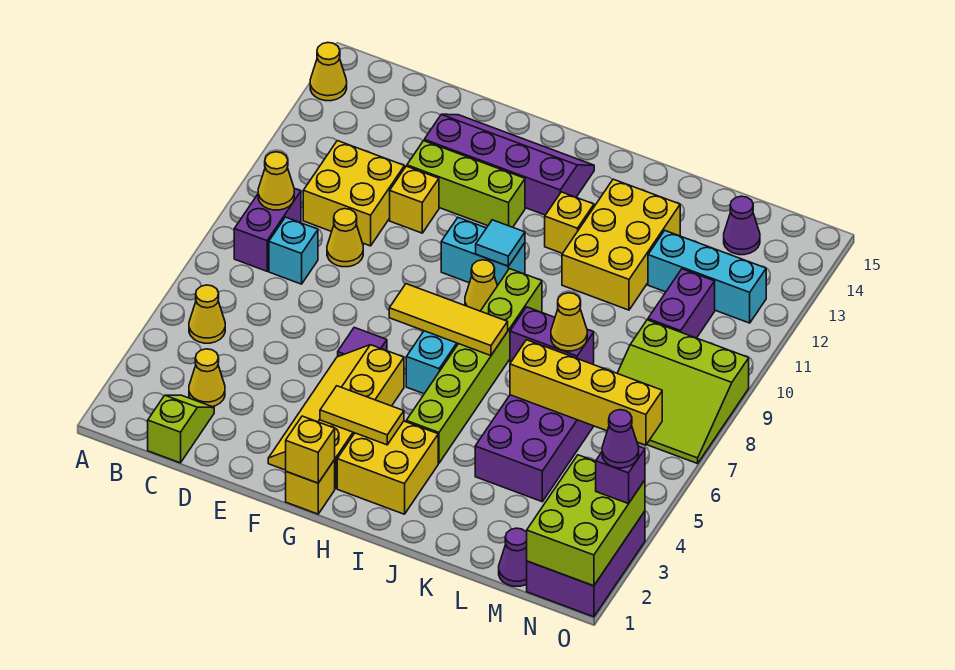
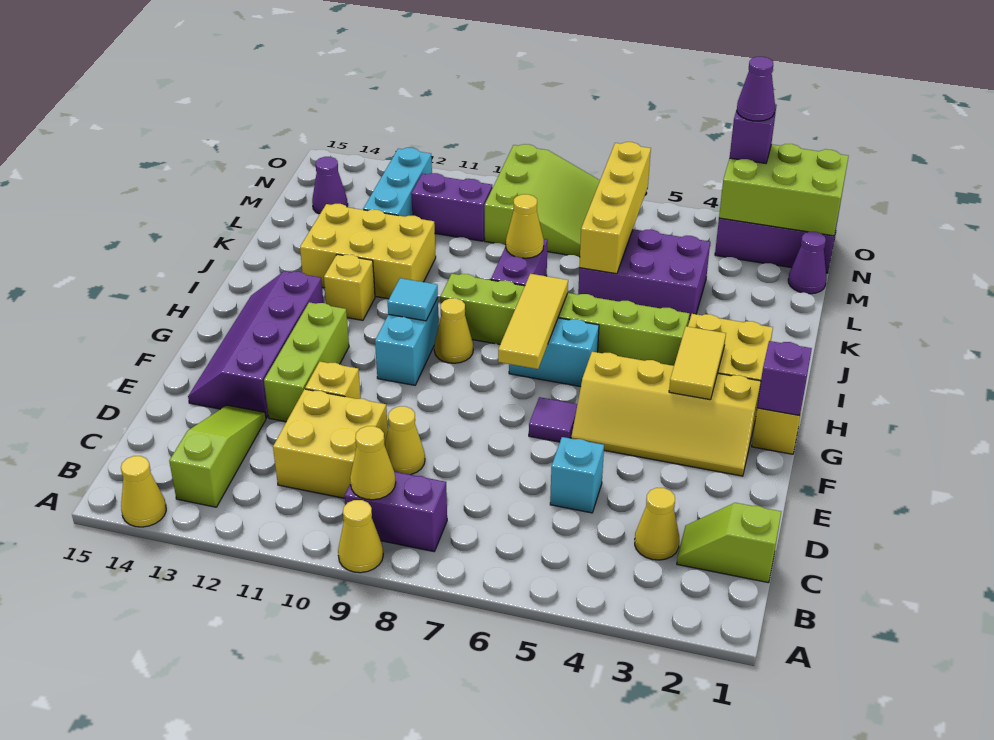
yellow cone B5 level 1 -> yellow cone A9 level 1
none -> lime slope B13:D13 level 1 top B
cyan brick C8 level 1 -> cyan brick D5 level 1
yellow brick G1 level 2 -> purple brick G1 level 2

